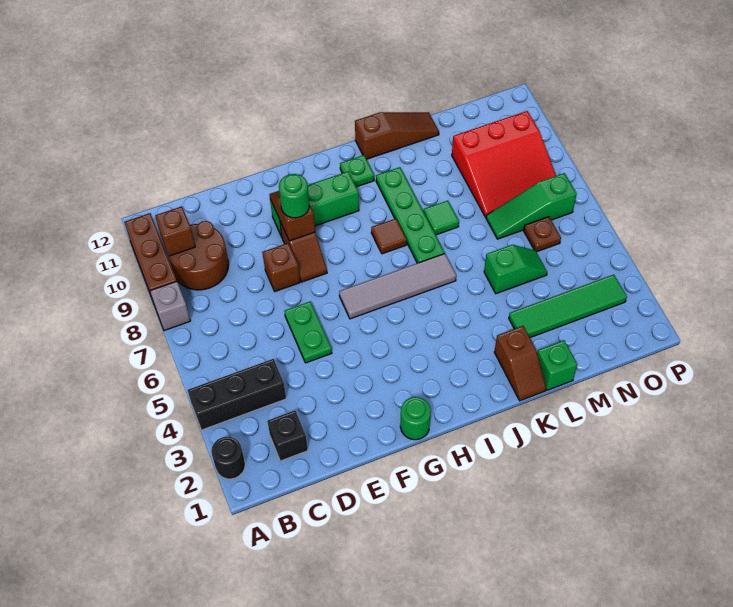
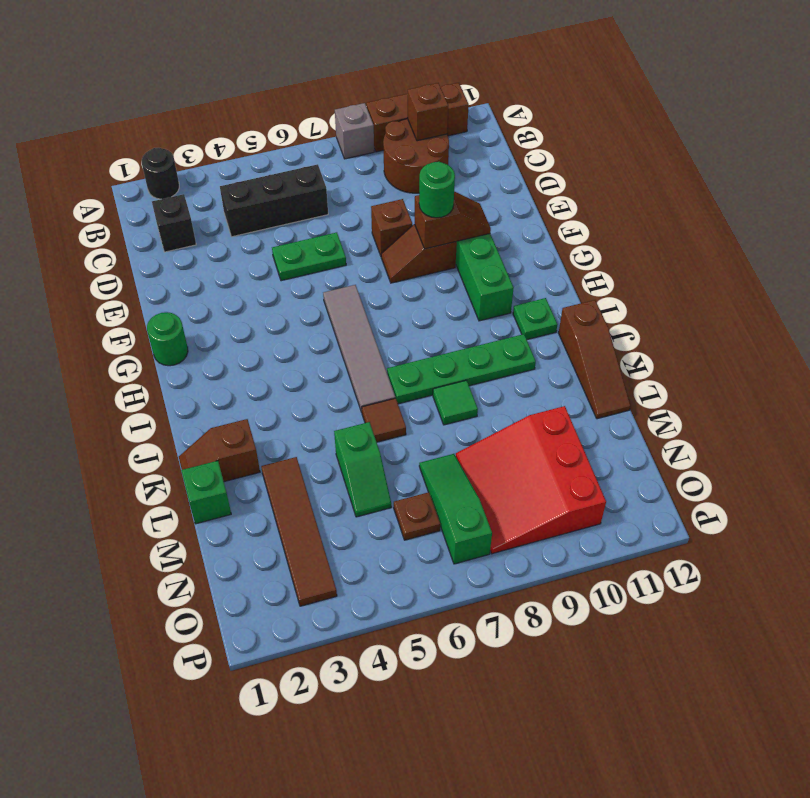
black brick A4:C4 level 1 -> black brick C4:C6 level 1
brown tile I8 level 1 -> brown tile K6 level 1
green tile L3:O3 level 1 -> brown tile L3:O3 level 1

